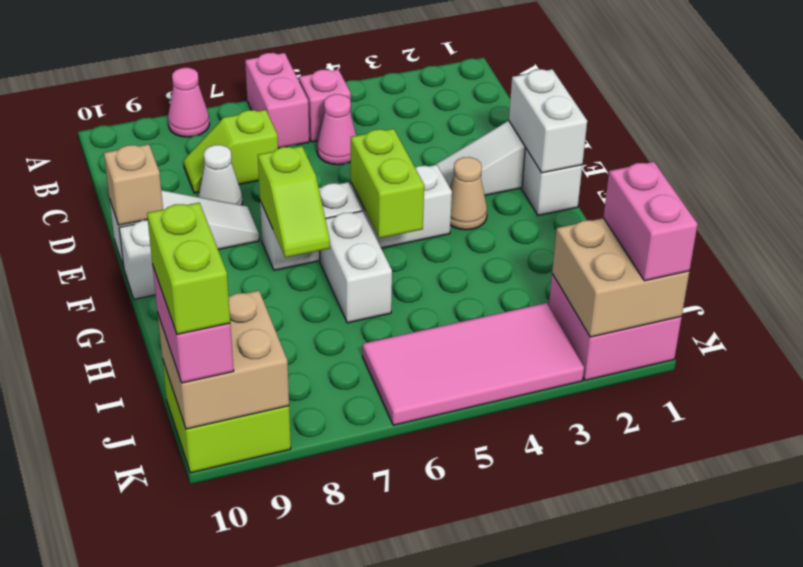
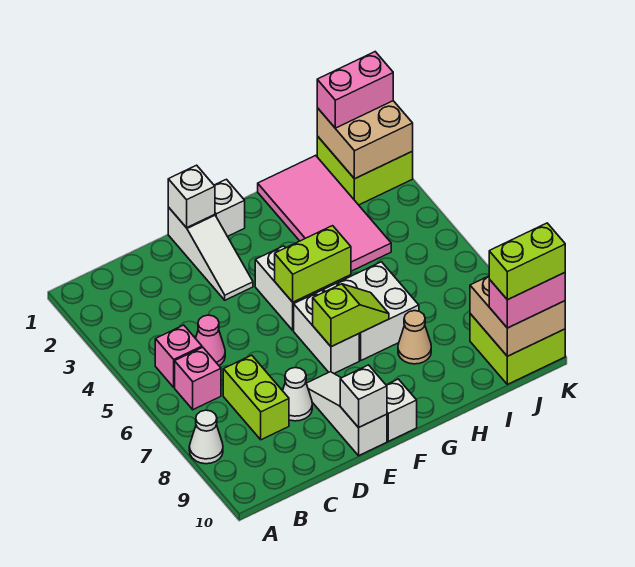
pink brick A6:B6 level 1 -> pink brick B6 level 1
pink cone A8 level 1 -> white cone A8 level 1
lime slope C7:C8 level 1 top 7 -> lime brick C7:C8 level 1
white brick E1:F1 level 2 -> white brick E1 level 2
tan brick E10 level 2 -> white brick E10 level 2
tan cone F3 level 1 -> tan cone H8 level 1
white brick G6:H6 level 1 -> white brick G6:H7 level 1
pink brick J1:K2 level 1 -> lime brick J1:K2 level 1
pink tile J3:K6 level 1 -> pink tile H1:I4 level 1

